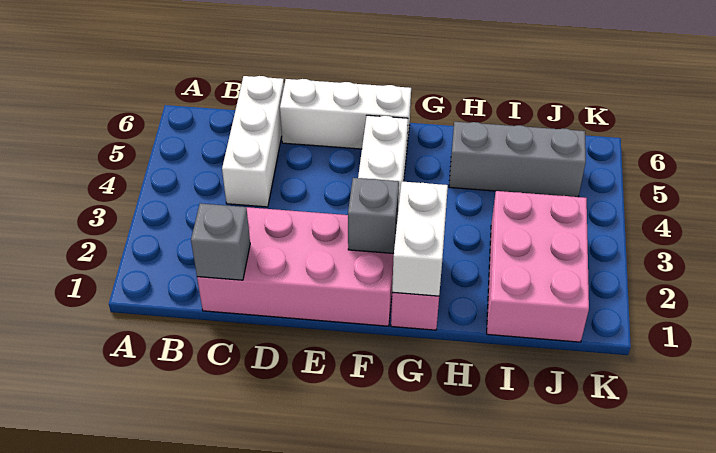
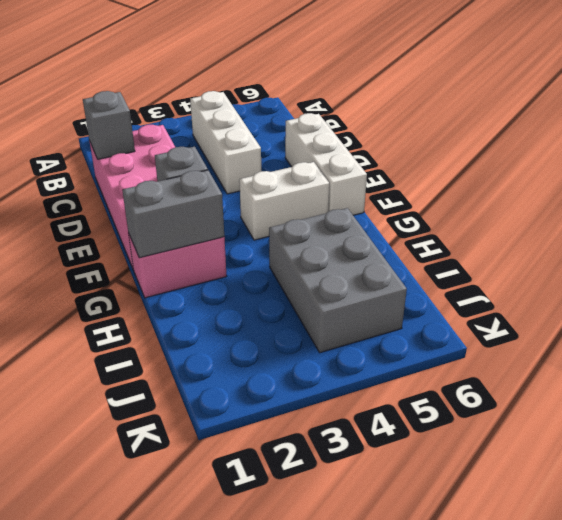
white brick C4:C6 level 1 -> white brick B4:D4 level 1
white brick G1:G2 level 2 -> grey brick G1:G2 level 2
grey brick H5:J5 level 1 -> grey brick H4:J5 level 1
pink brick I1:J3 level 1 -> none

